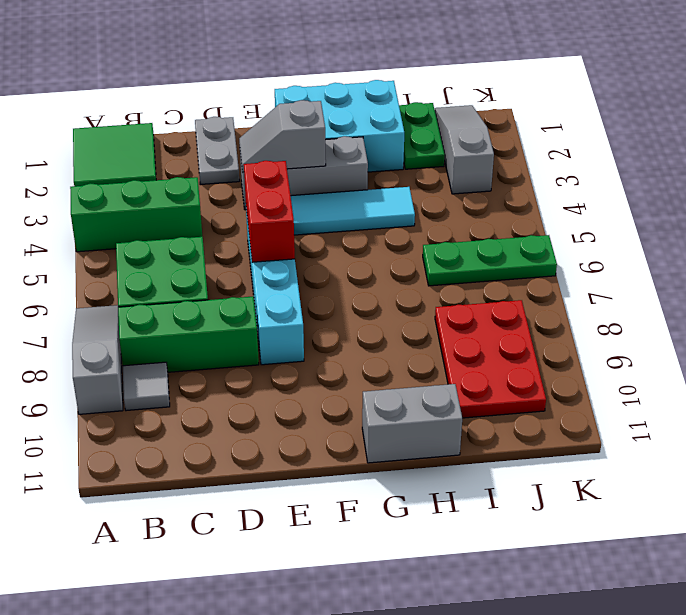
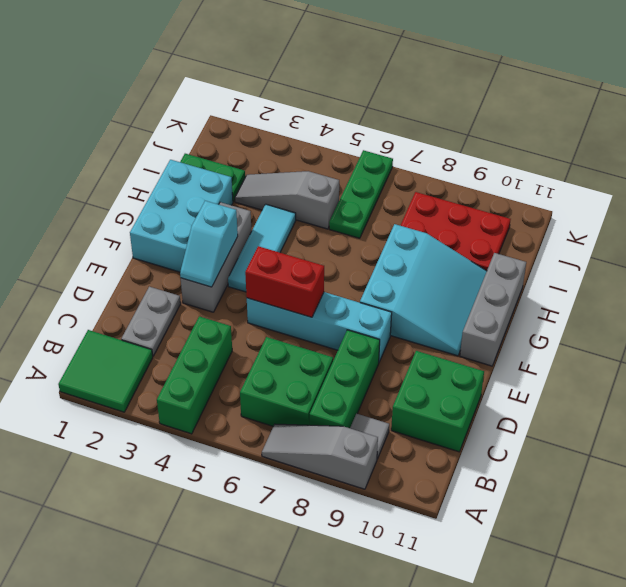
none -> green brick C10:D11 level 1
grey plate D1:D2 level 1 -> grey plate C2:D2 level 1
grey slope E3:F3 level 2 top F -> cyan slope E3:F3 level 2 top F
none -> cyan slope F8:H10 level 1 top 8
grey brick G11:H11 level 1 -> grey brick F11:H11 level 1
grey slope J1:J3 level 1 top 3 -> grey slope I3:I5 level 1 top 5

